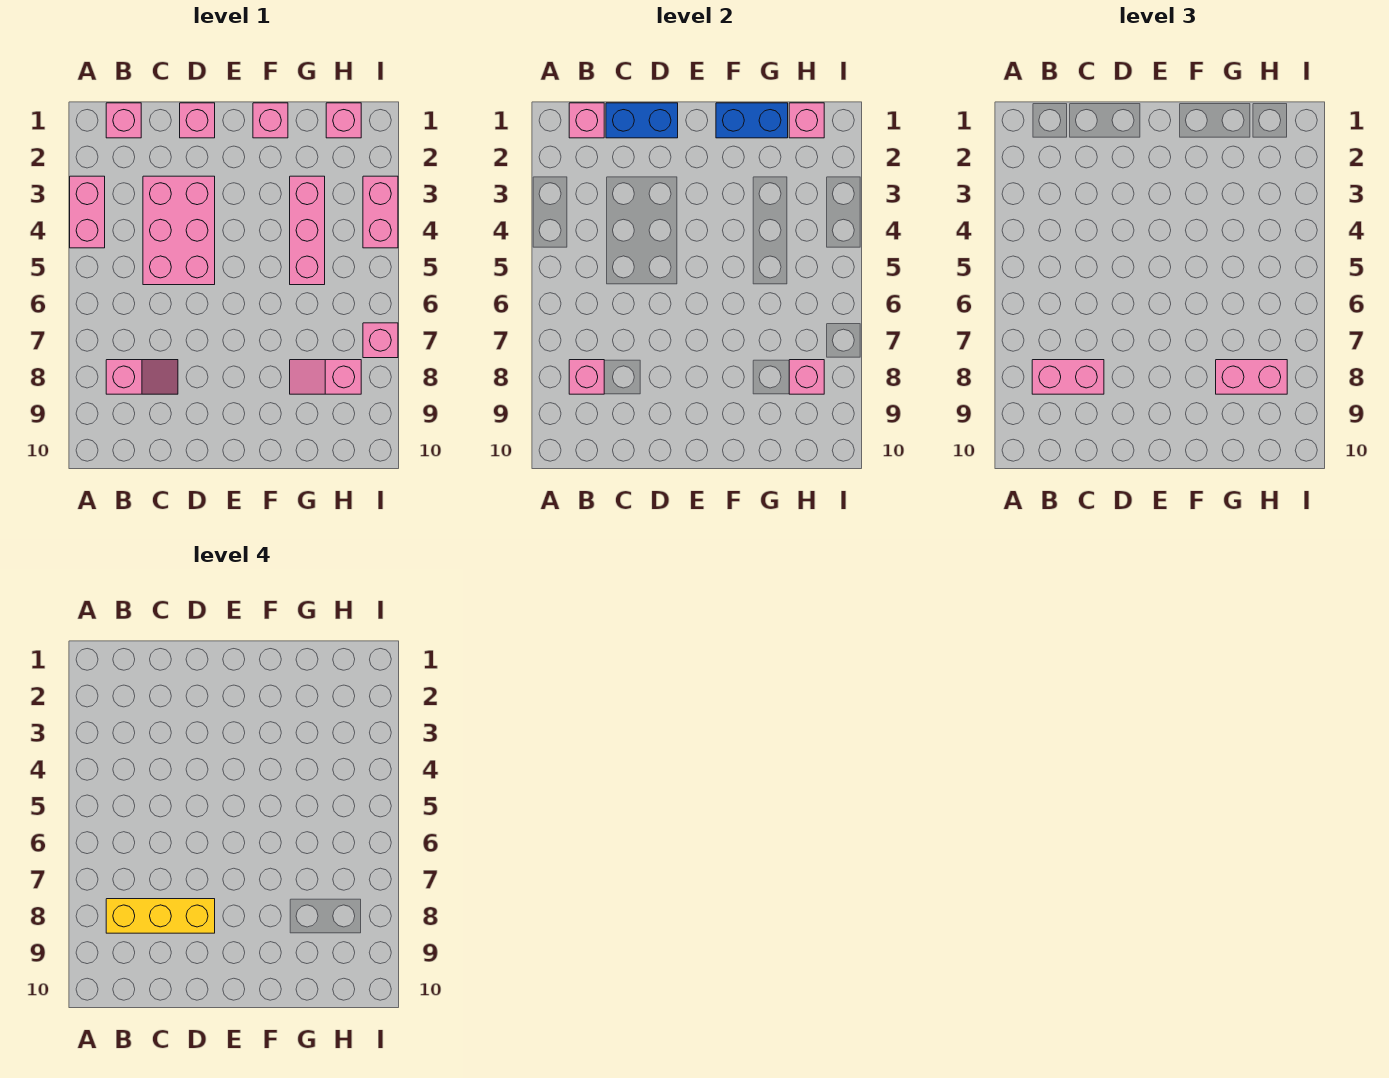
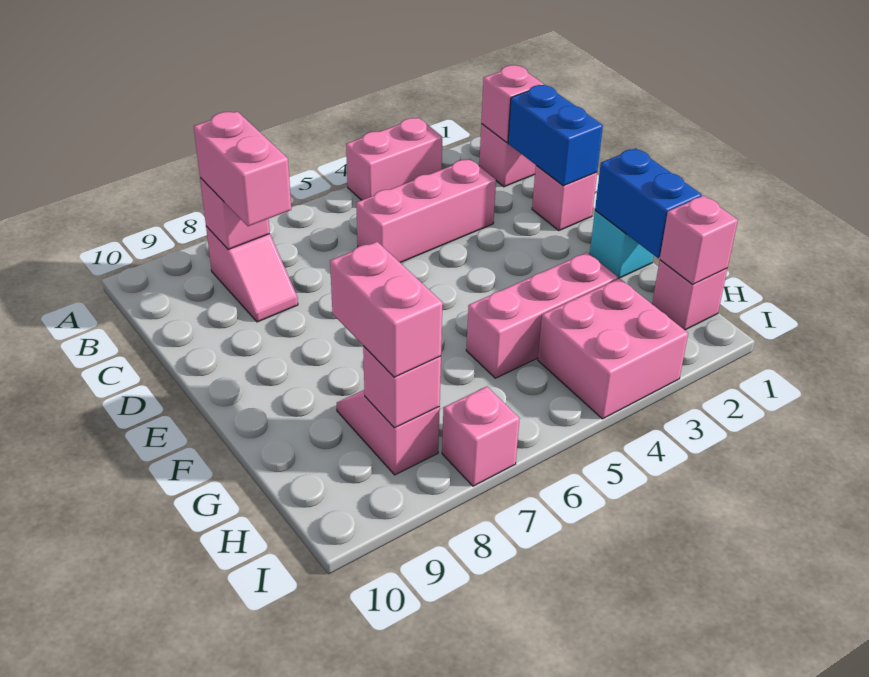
yellow brick B8:D8 level 4 -> none
pink brick C3:D5 level 1 -> pink brick C3:C5 level 1
pink brick F1 level 1 -> cyan brick F1 level 1
pink brick I3:I4 level 1 -> pink brick H3:I4 level 1

